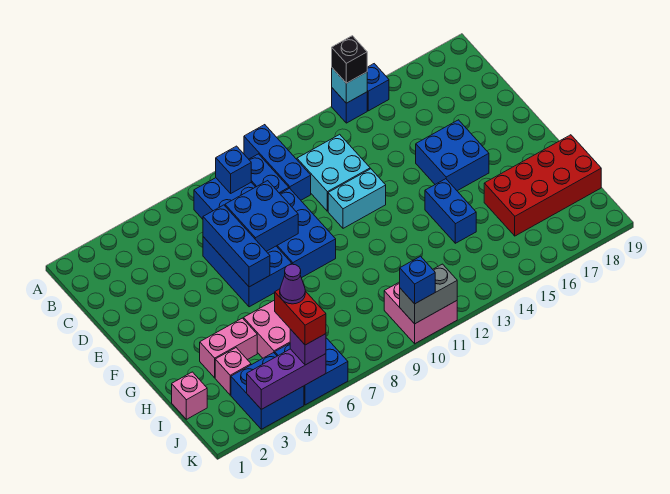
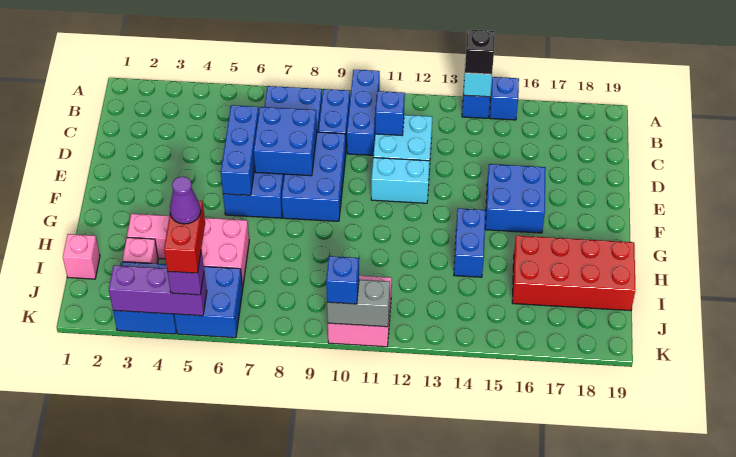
blue brick B8 level 2 -> blue brick C11 level 2

